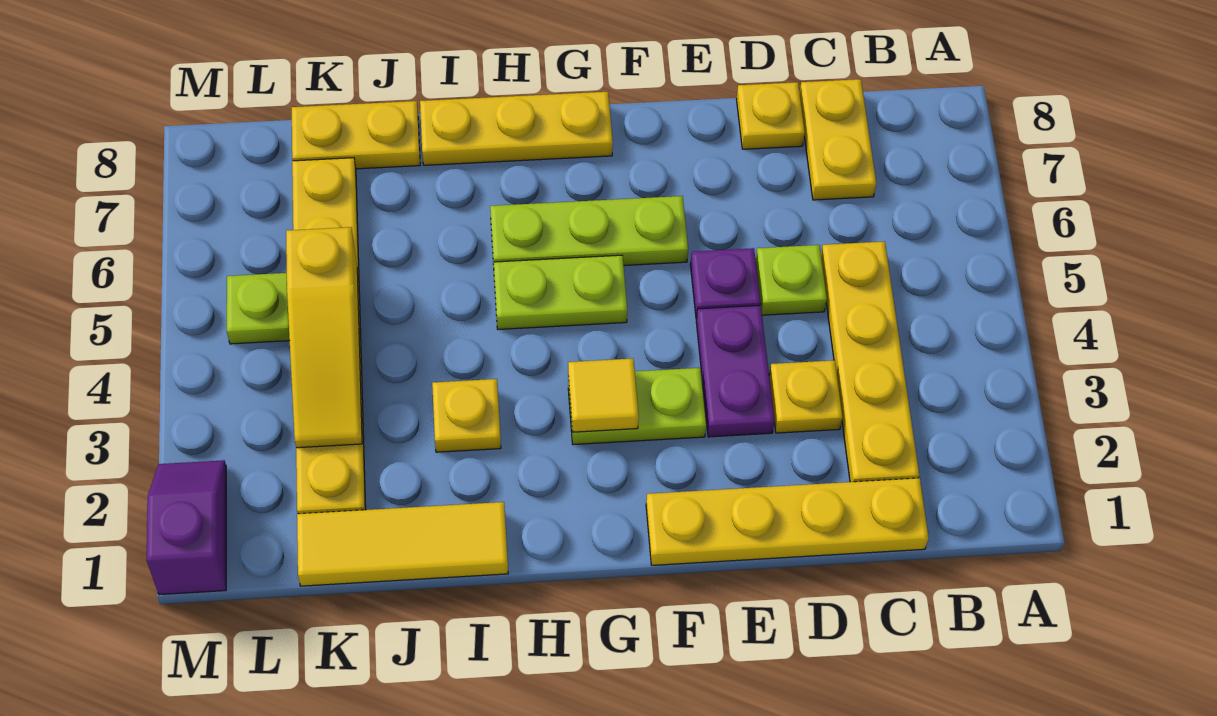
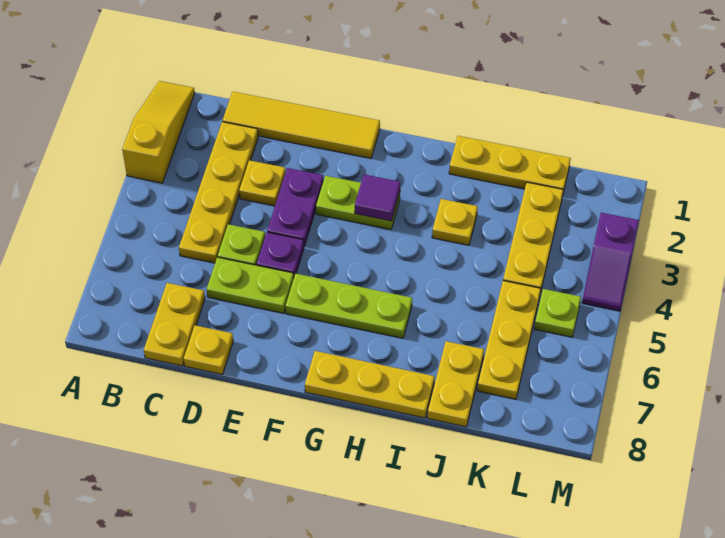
yellow plate C1:F1 level 1 -> yellow tile C1:F1 level 1
yellow tile G3 level 2 -> purple tile G3 level 2
lime plate G5:H5 level 1 -> lime plate D6:E6 level 1
yellow tile I1:K1 level 1 -> yellow plate I1:K1 level 1
yellow plate J8:K8 level 1 -> yellow plate J7:J8 level 1
yellow slope K3:K5 level 2 top 5 -> yellow slope A1:A3 level 1 top 3
purple slope M1:M2 level 1 top 1 -> purple slope M3:M4 level 1 top 3

